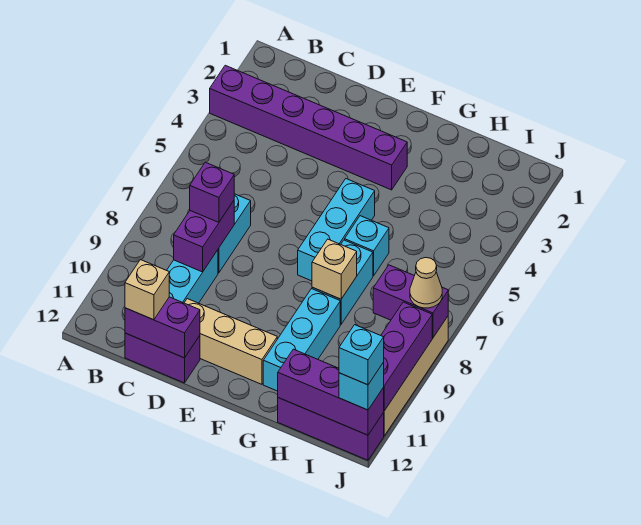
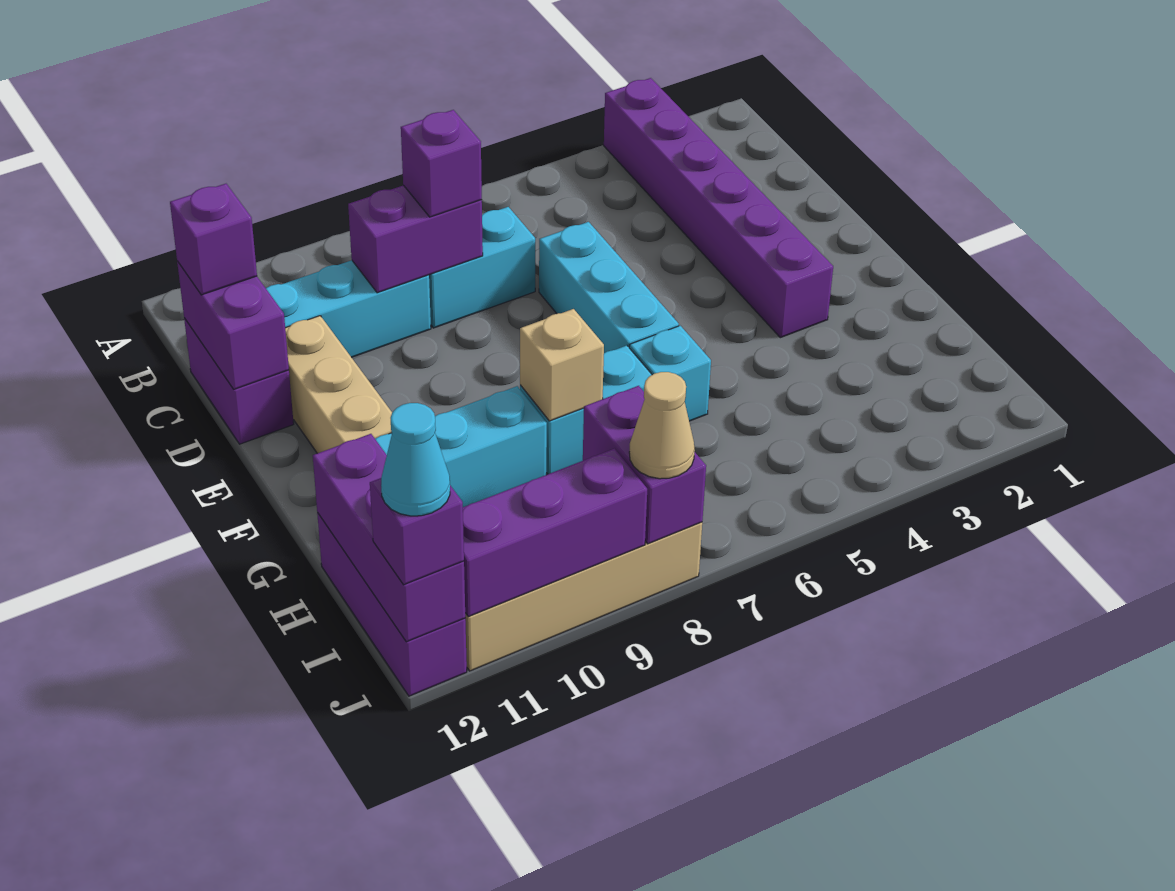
tan brick C12 level 3 -> purple brick C12 level 3
cyan brick F5:F7 level 1 -> cyan brick D6:F6 level 1
cyan brick J12 level 3 -> purple brick J12 level 3
cyan brick J12 level 4 -> cyan cone J12 level 4

